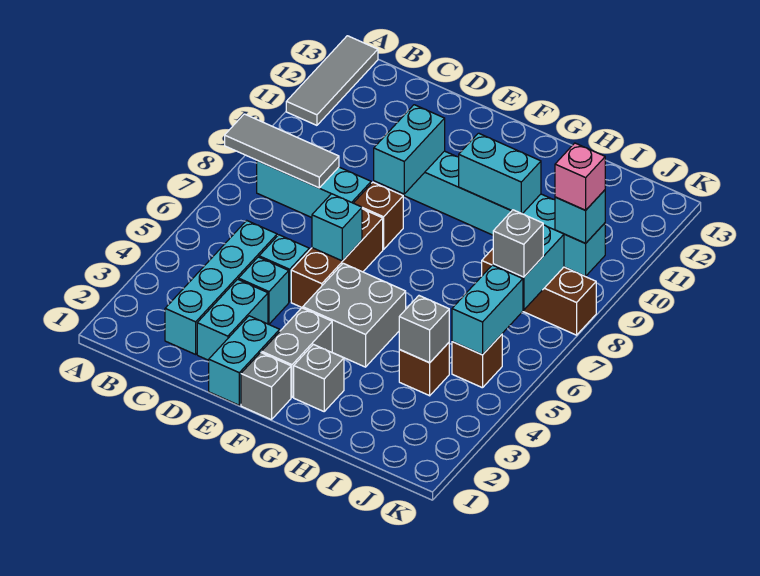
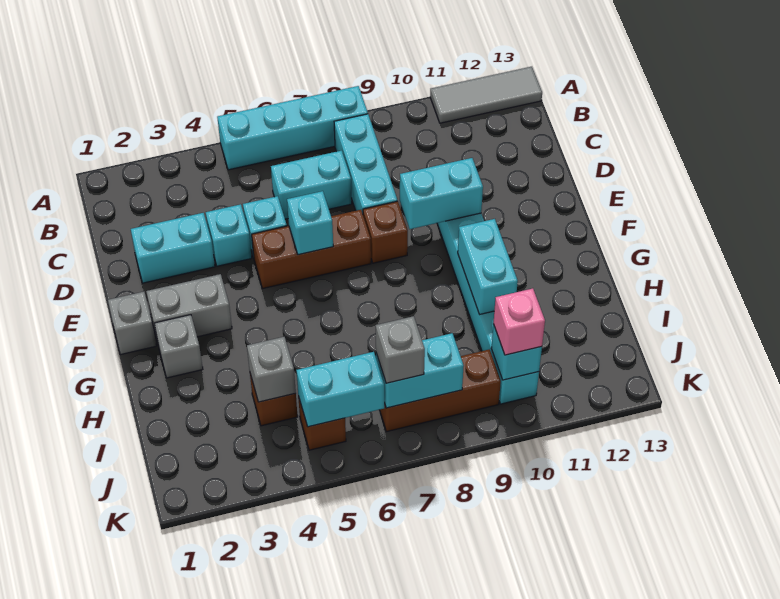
grey tile A8:C8 level 2 -> none
cyan brick C2:C5 level 1 -> cyan brick A5:A8 level 1
cyan brick E1:E2 level 1 -> cyan brick C6:C7 level 1
grey brick F4:G5 level 1 -> none
brown brick I8:K8 level 1 -> brown brick J7:J9 level 1

